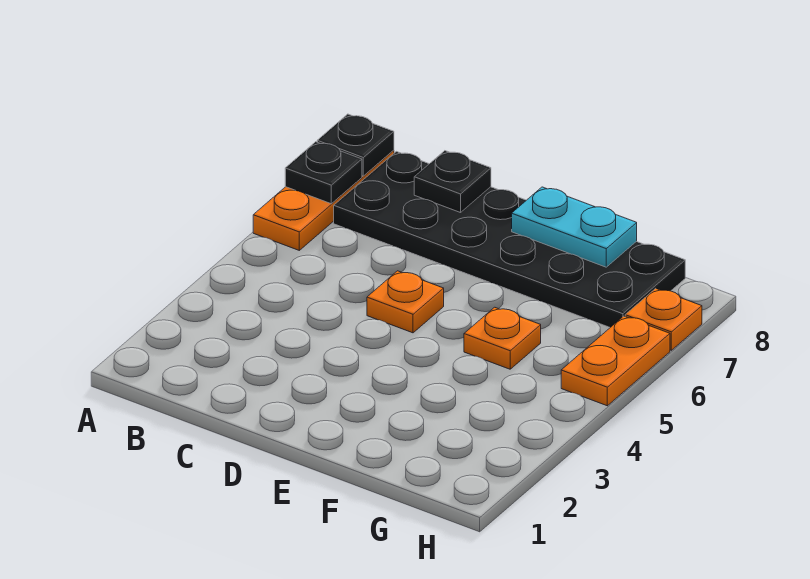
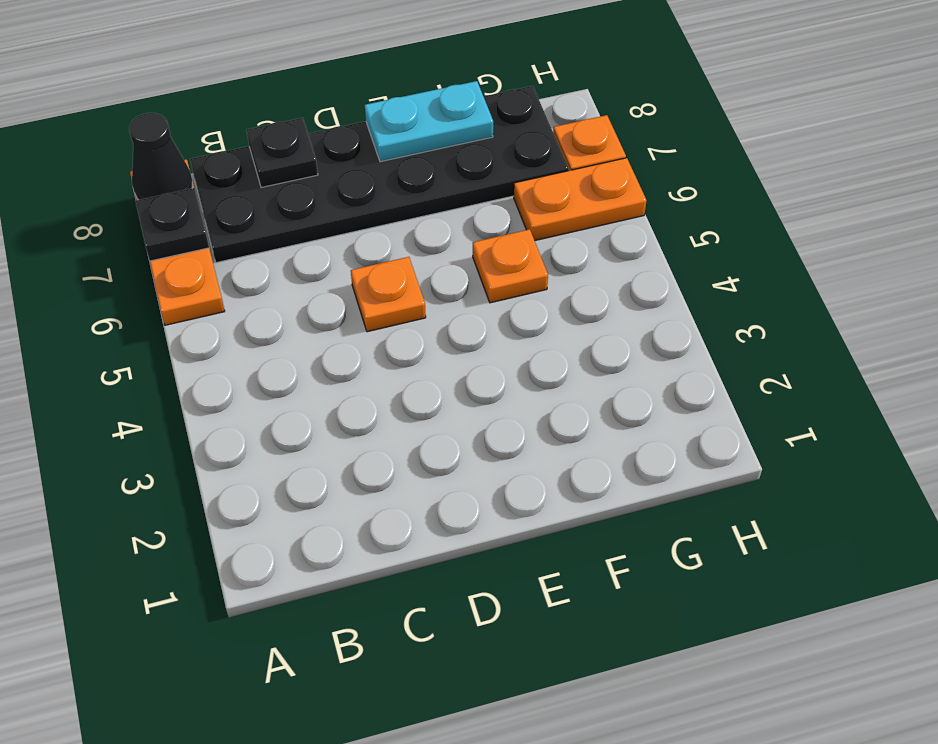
black plate A8 level 2 -> black cone A8 level 2
orange plate H5:H6 level 1 -> orange plate G6:H6 level 1

